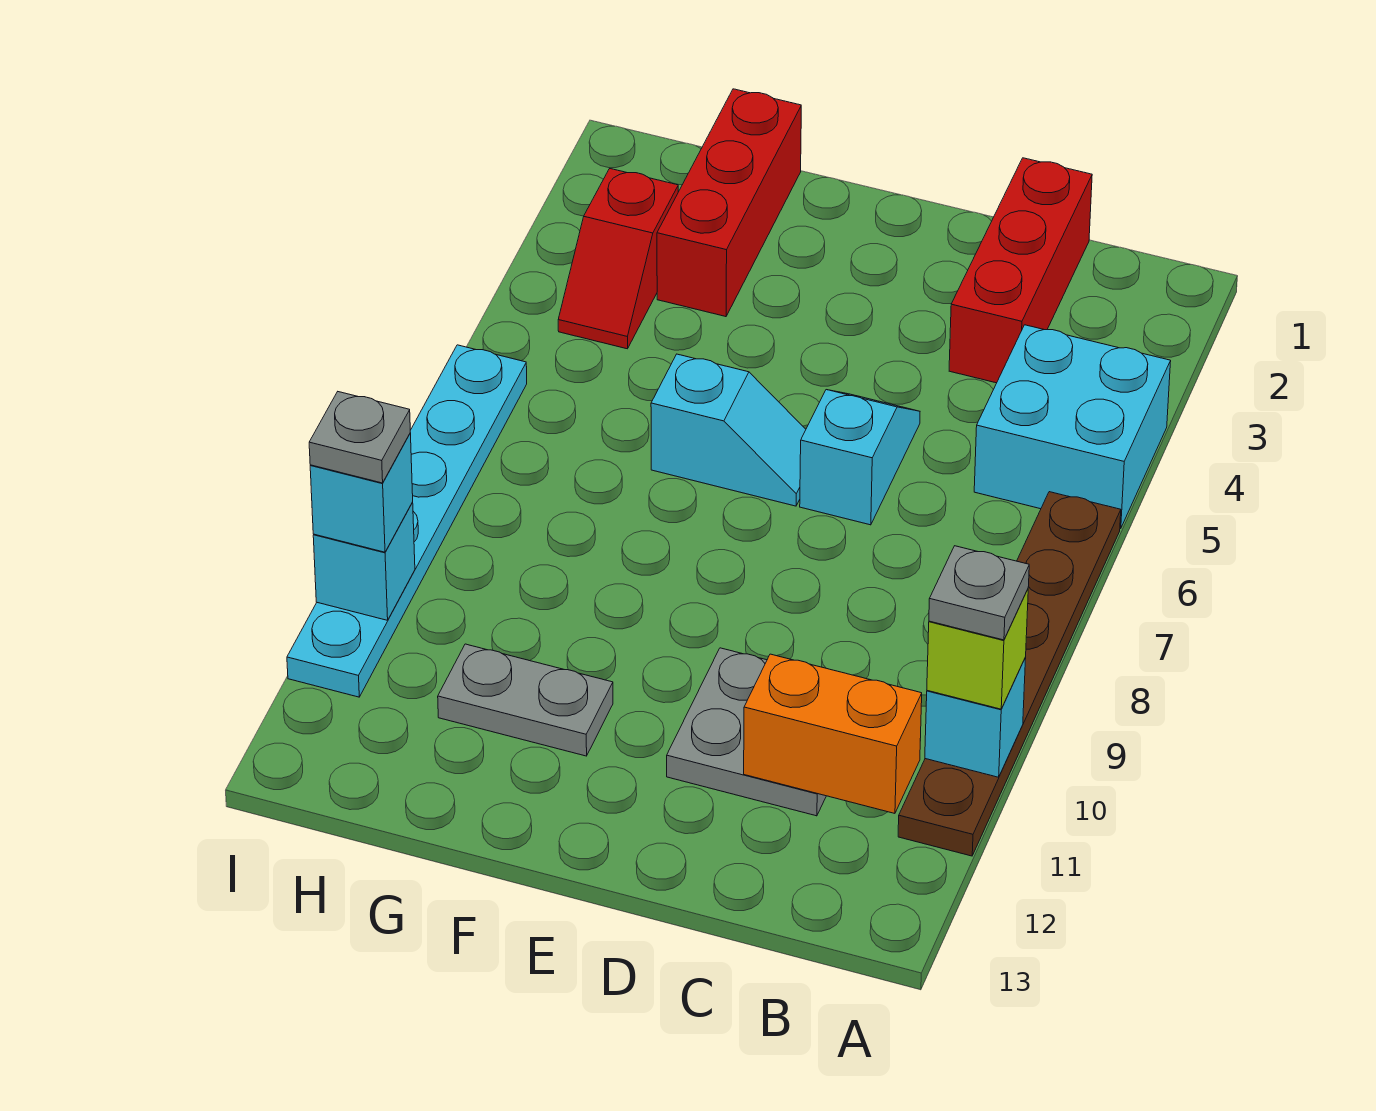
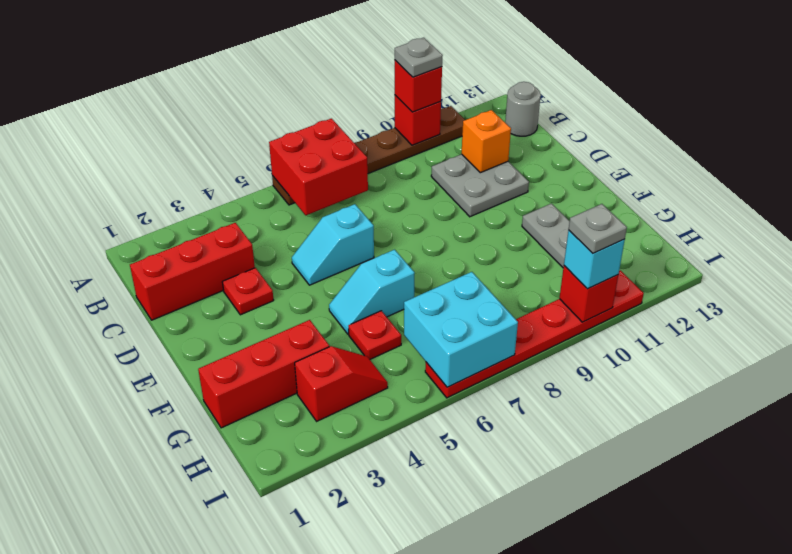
cyan brick A4:B5 level 1 -> cyan brick H6:I7 level 2
none -> red brick A6:B7 level 2
cyan brick A10 level 2 -> red brick A10 level 2
lime brick A10 level 3 -> red brick A10 level 3
orange brick B11:C11 level 2 -> orange brick C11 level 2
none -> grey round brick B13 level 1
none -> red plate D3 level 1
cyan slope E6:F6 level 1 top F -> cyan slope F5:F6 level 1 top 6
none -> red plate G5 level 1
cyan plate I6:I11 level 1 -> red plate I6:I11 level 1
cyan brick I10 level 2 -> red brick I10 level 2

